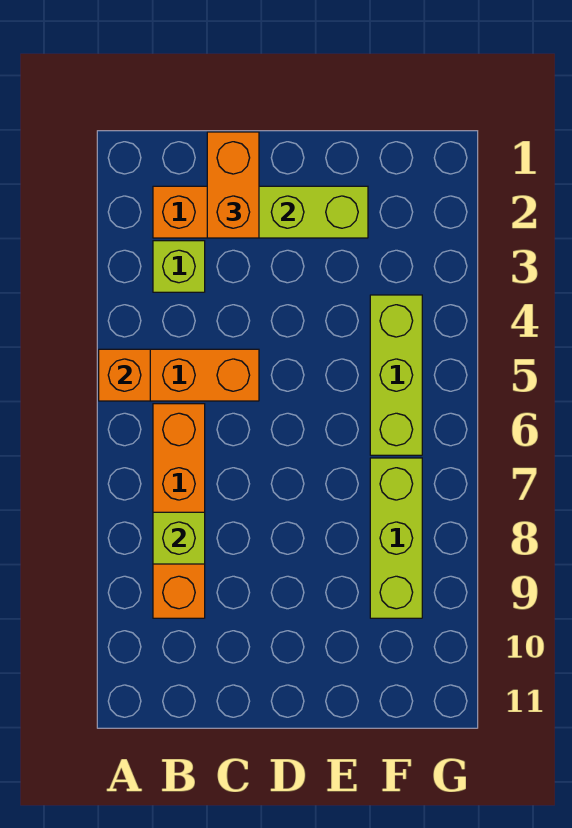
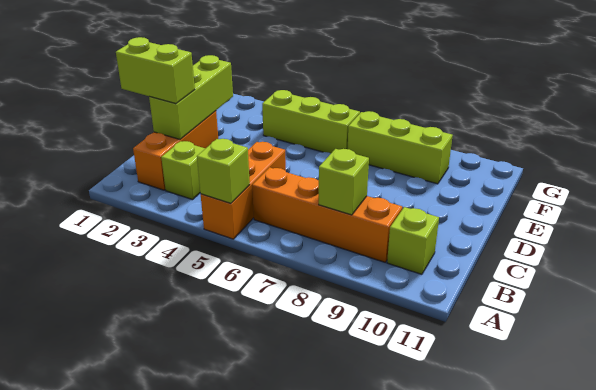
orange brick A5 level 2 -> lime brick A5 level 2
none -> lime brick B10 level 1
orange brick C1:C2 level 3 -> lime brick C1:C2 level 3

